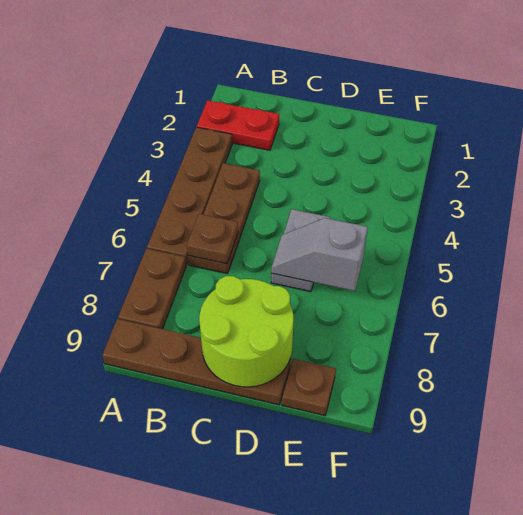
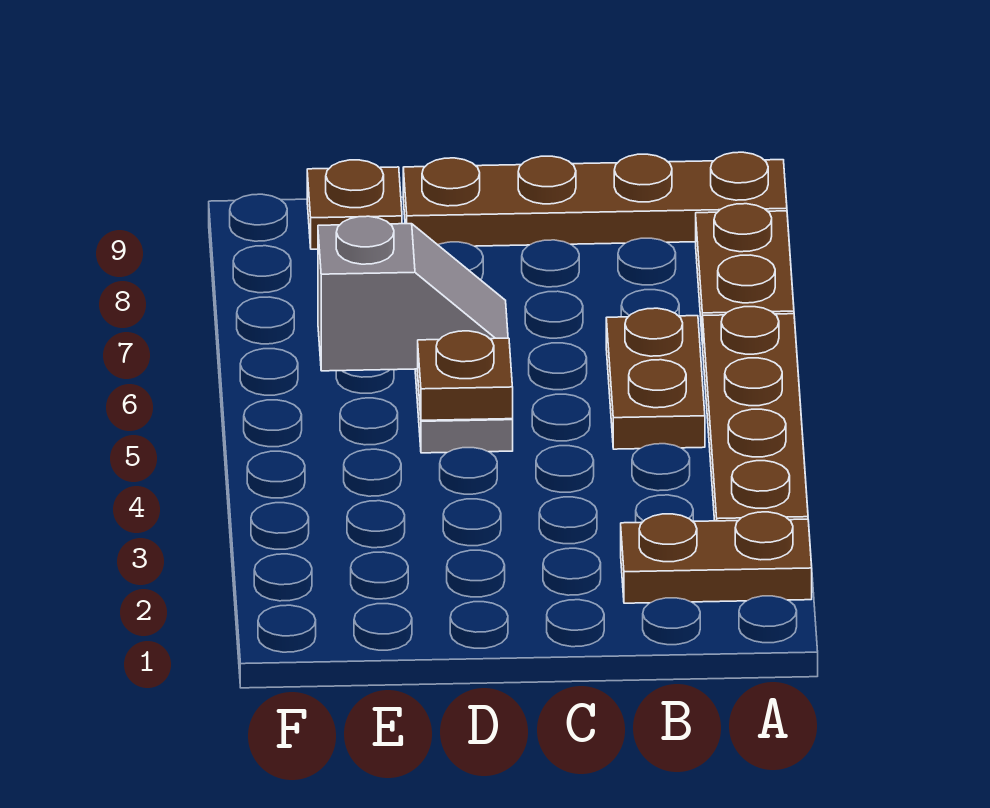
red plate A2:B2 level 1 -> brown plate A2:B2 level 1
brown plate B4:B6 level 1 -> brown plate B5:B6 level 1
brown plate B6 level 2 -> brown plate D5 level 2
lime round brick C8:D9 level 2 -> none

